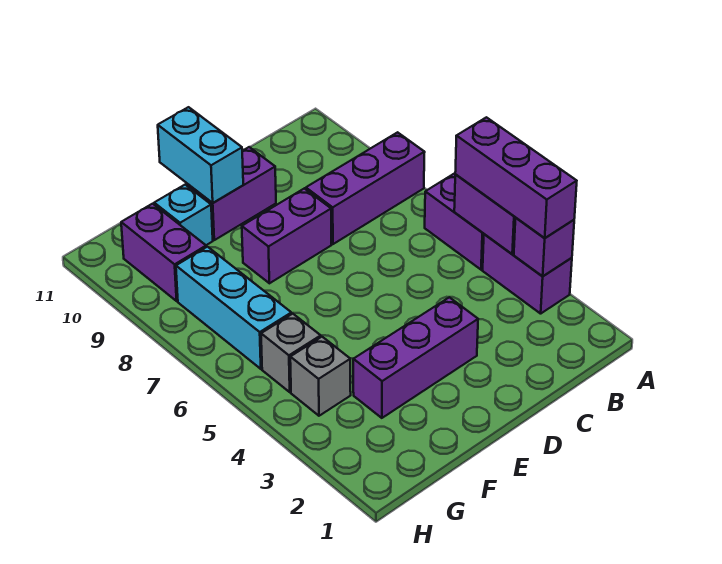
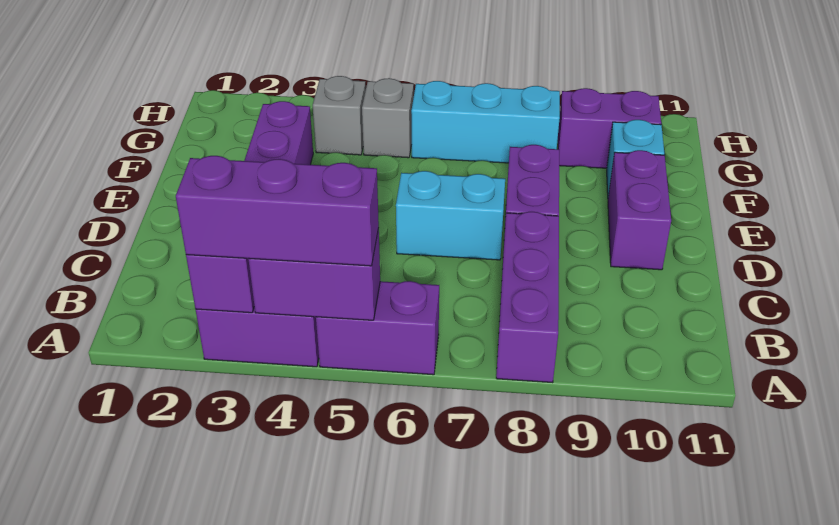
cyan brick E10:E11 level 2 -> cyan brick D6:D7 level 1

